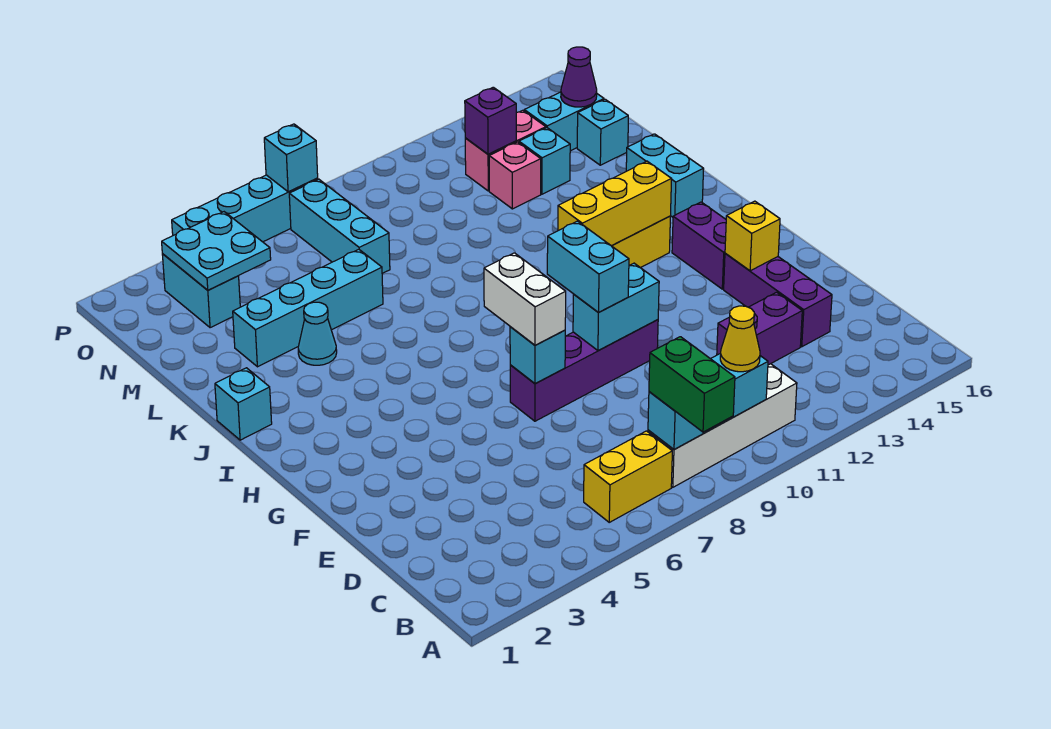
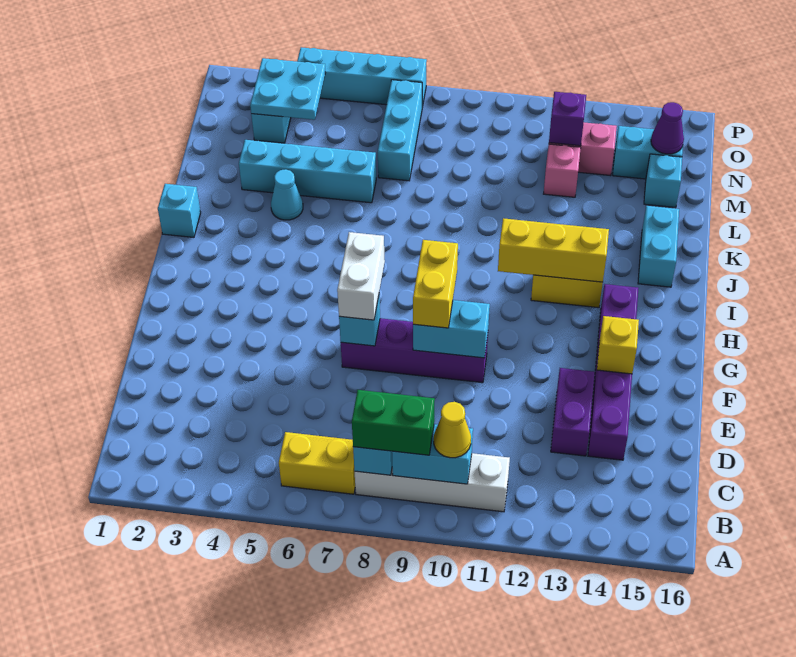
green brick A8:B8 level 3 -> green brick B8:B9 level 3
purple brick D12:D13 level 1 -> purple brick D13:E13 level 1
cyan brick F9:G9 level 3 -> yellow brick F9:G9 level 3
cyan brick M13 level 1 -> none
cyan brick P7 level 2 -> none

